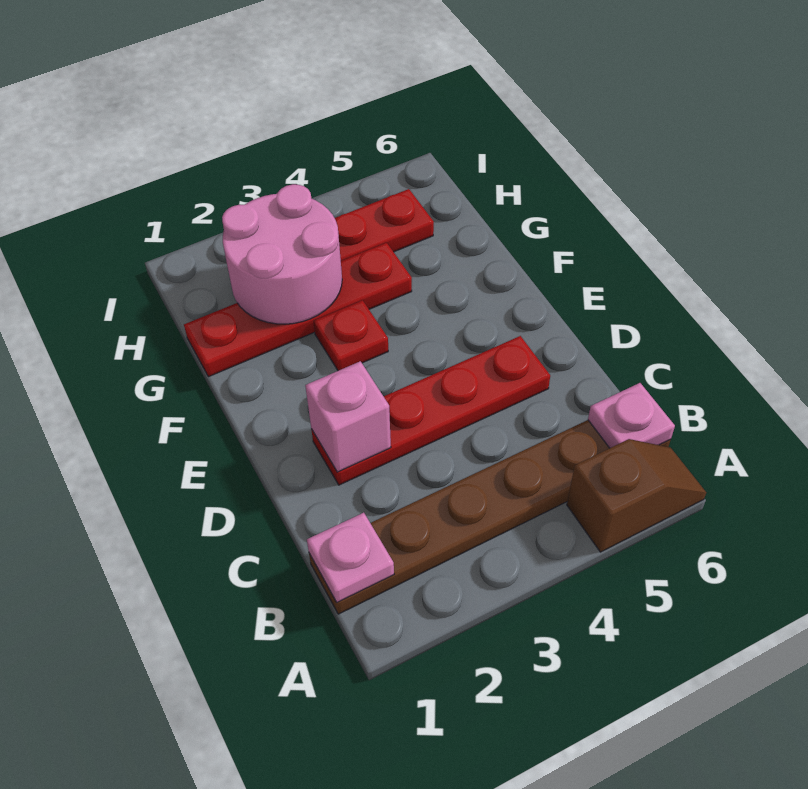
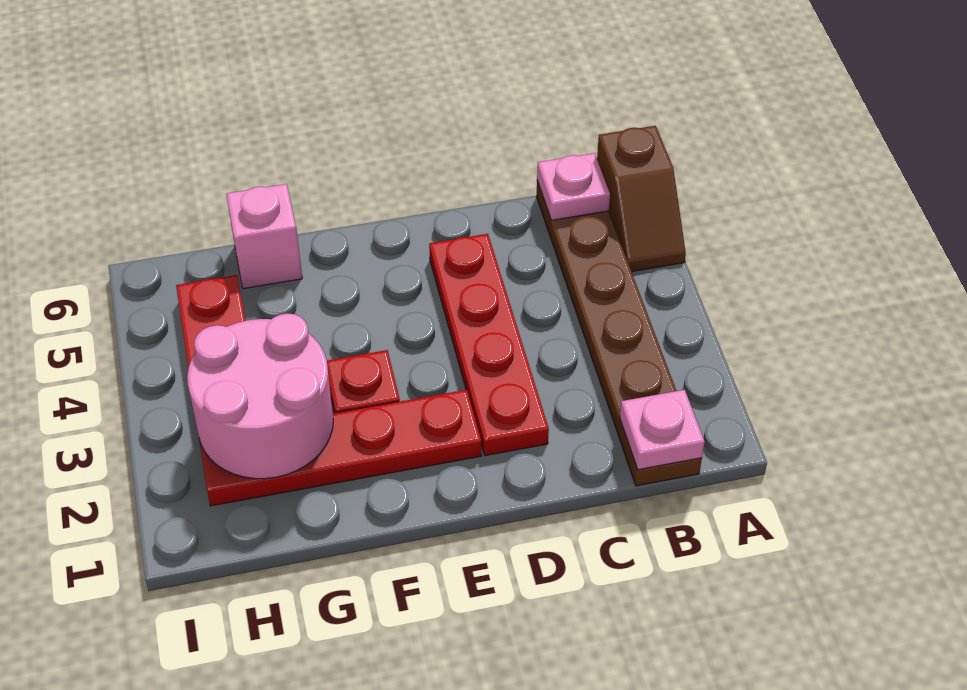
brown slope A5:A6 level 1 top 5 -> brown slope A5:A6 level 1 top 6
pink brick D2 level 2 -> pink brick G6 level 1
red plate G1:G4 level 1 -> red plate E2:H2 level 1

